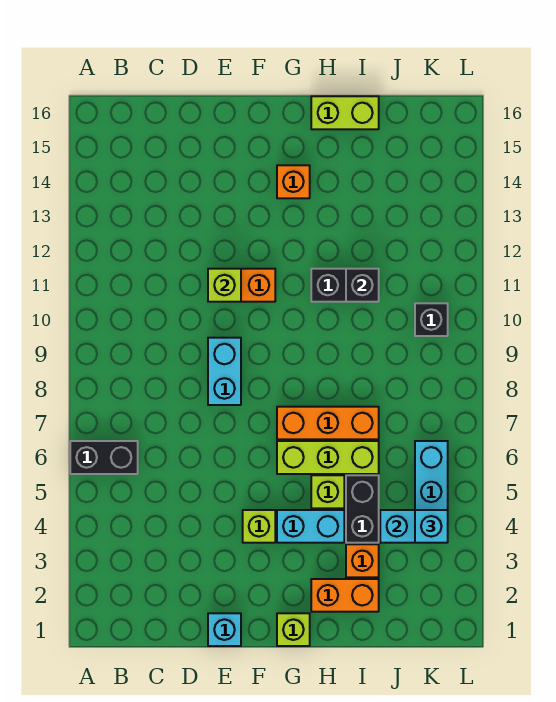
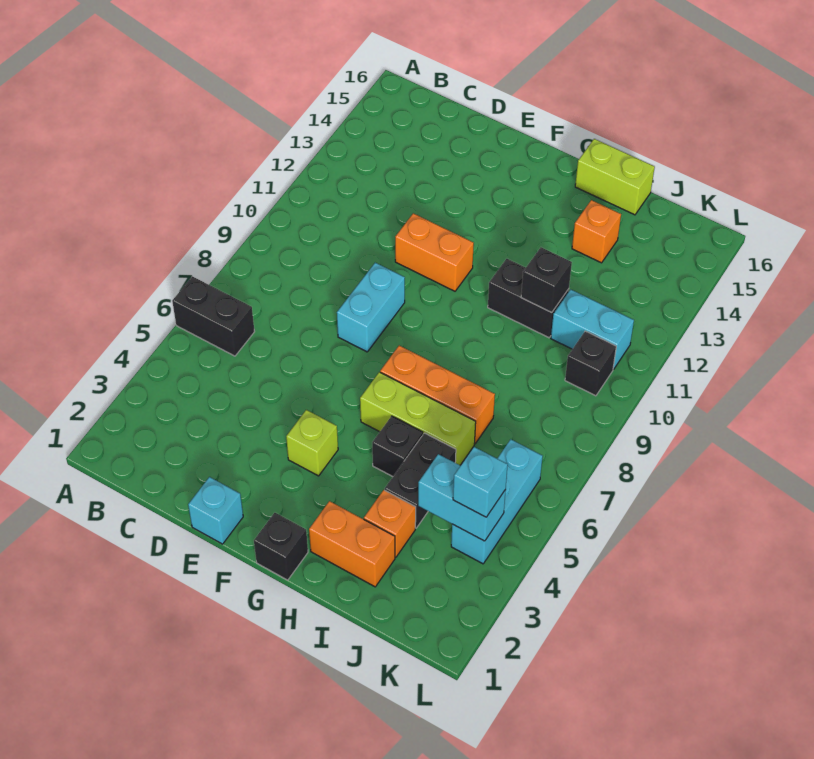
lime brick E11 level 2 -> none
lime brick G1 level 1 -> black brick G1 level 1
cyan brick G4:H4 level 1 -> cyan brick J11:K11 level 1
orange brick G14 level 1 -> orange brick I14 level 1
lime brick H5 level 1 -> black brick H5 level 1

